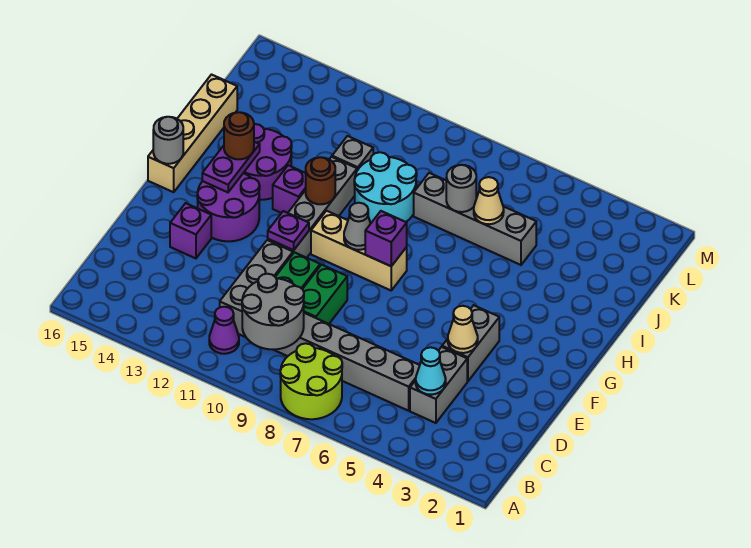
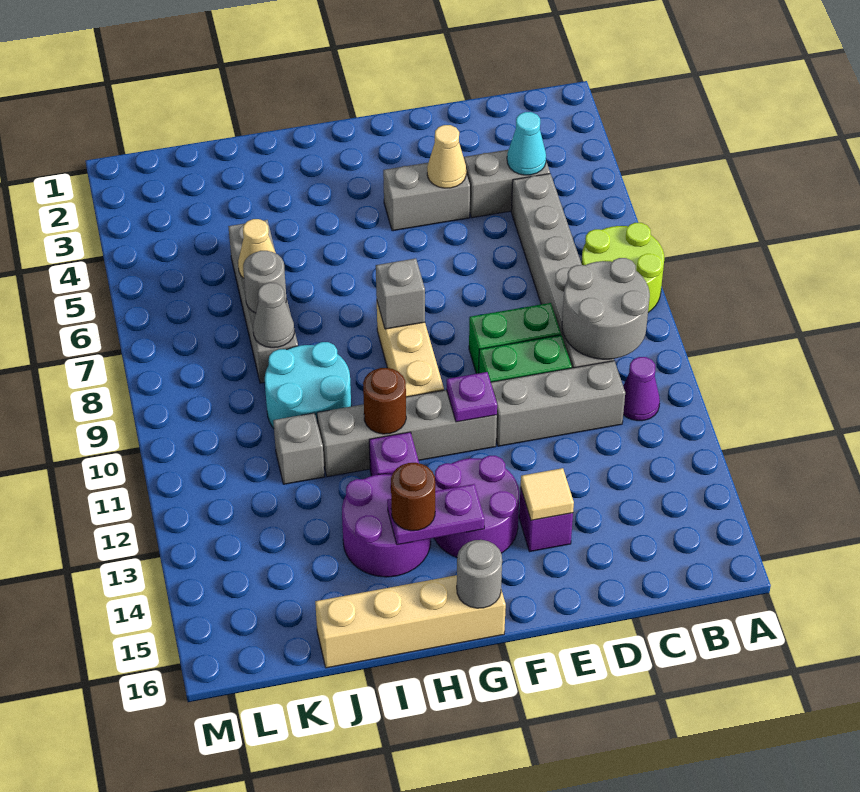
none -> tan tile E14 level 2
purple brick G8 level 2 -> grey brick G8 level 2
grey cone G9 level 2 -> grey cone J8 level 2

